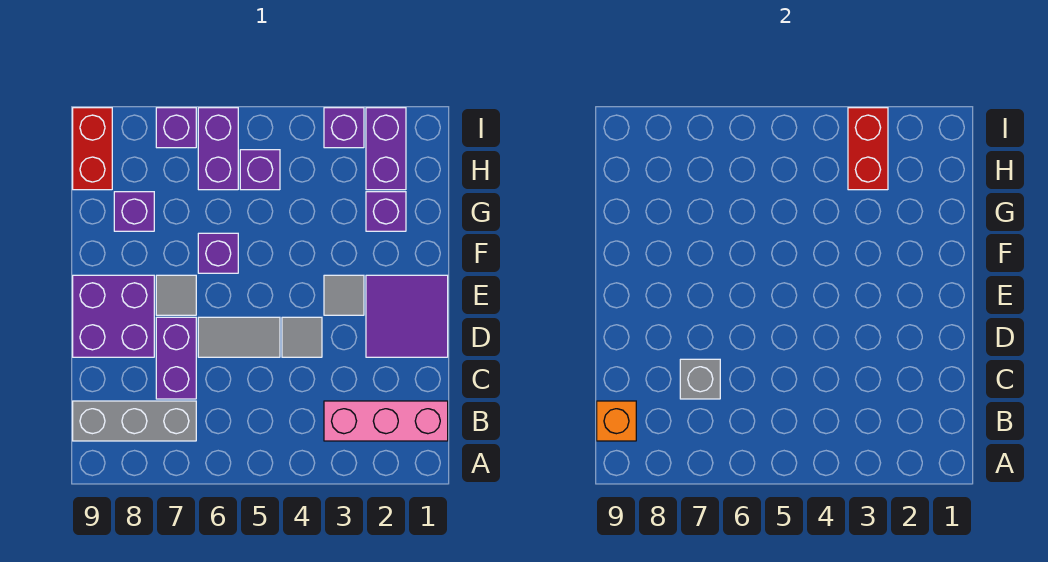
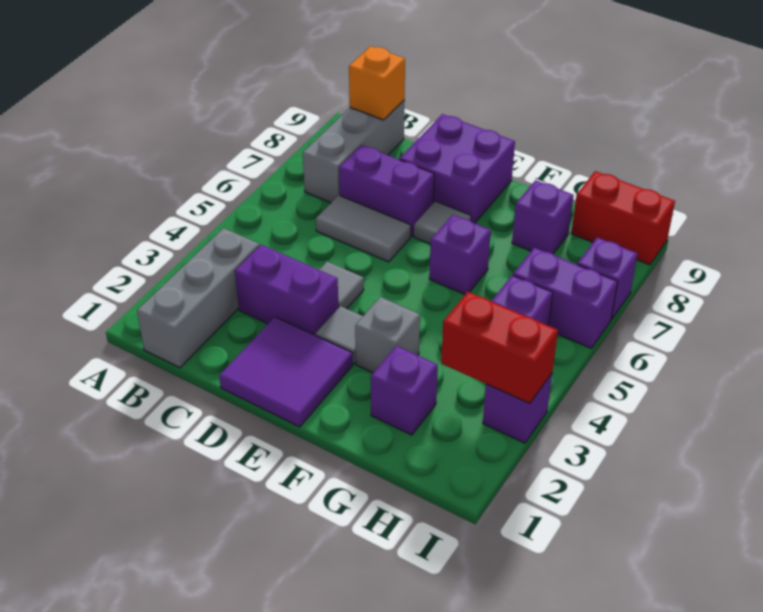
pink brick B1:B3 level 1 -> grey brick B1:B3 level 1
grey brick C7 level 2 -> grey brick F3 level 1
grey tile D5:D6 level 1 -> grey tile C6:D6 level 1
purple brick H2:I2 level 1 -> purple brick C3:D3 level 1

